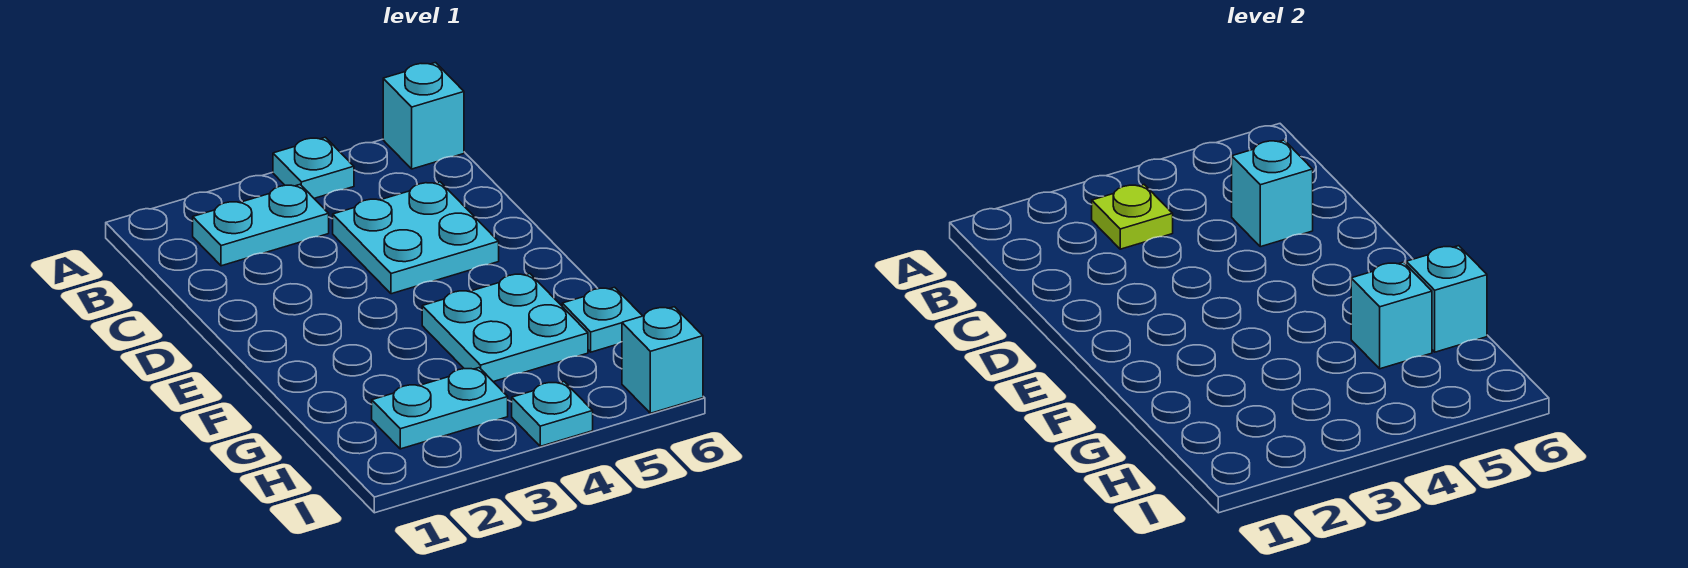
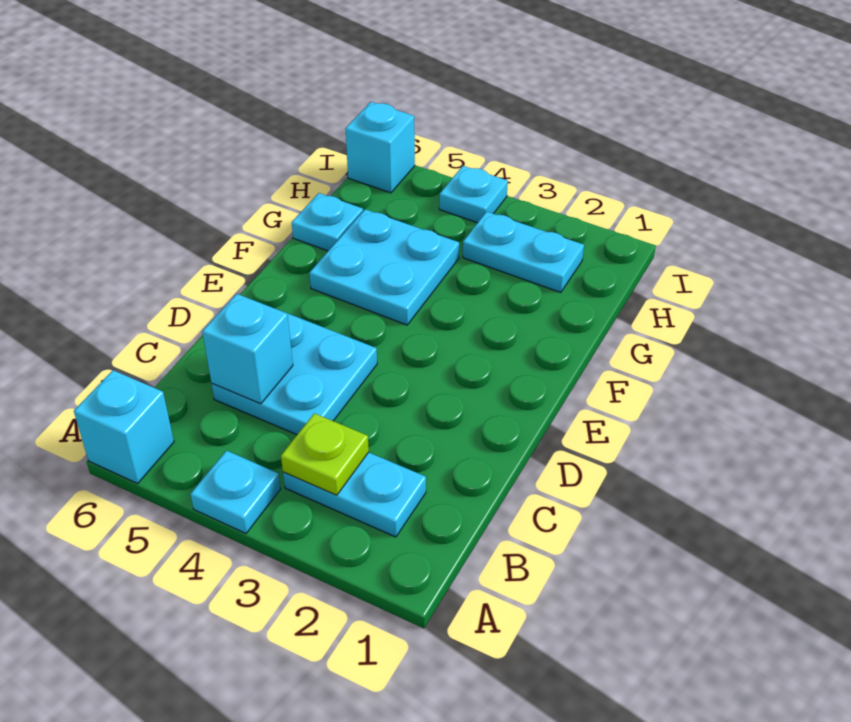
cyan brick G5 level 2 -> none
cyan brick G6 level 2 -> none

